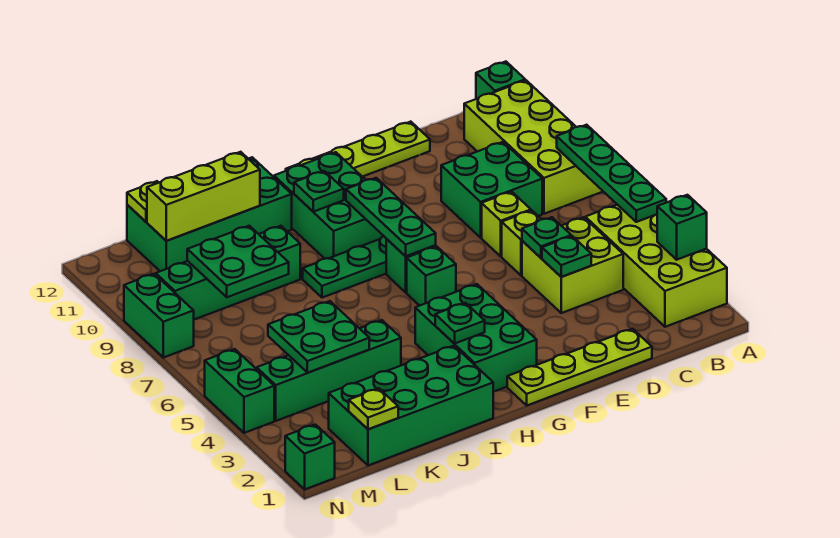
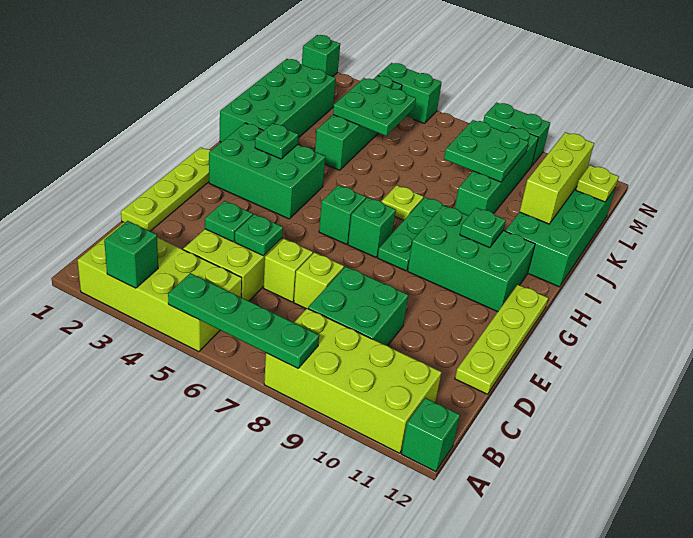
green plate G7:G9 level 2 -> none
lime plate L1 level 2 -> lime plate I7 level 1

